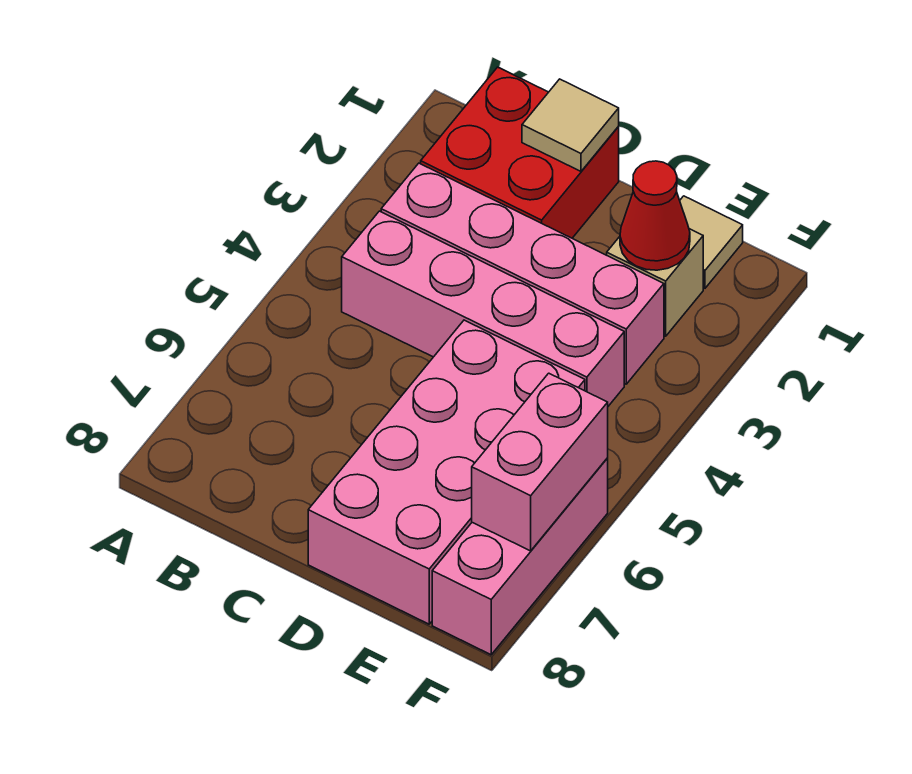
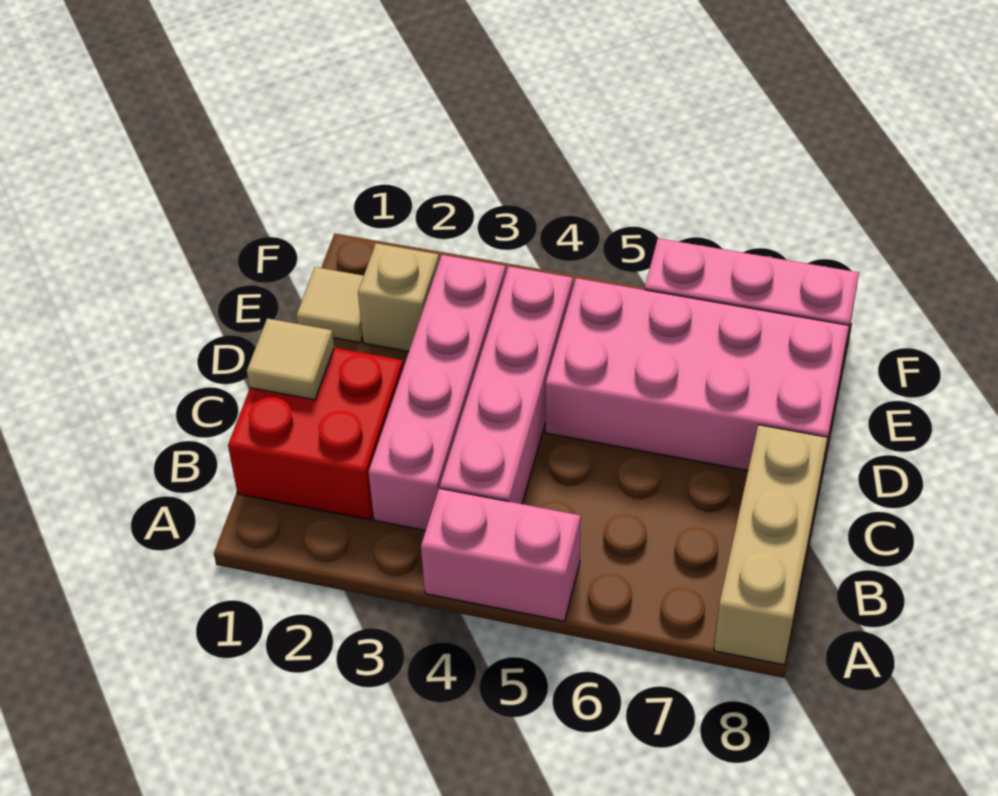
none -> tan brick A8:C8 level 1
red cone E2 level 2 -> none
pink brick F6:F7 level 2 -> pink brick A4:A5 level 1

